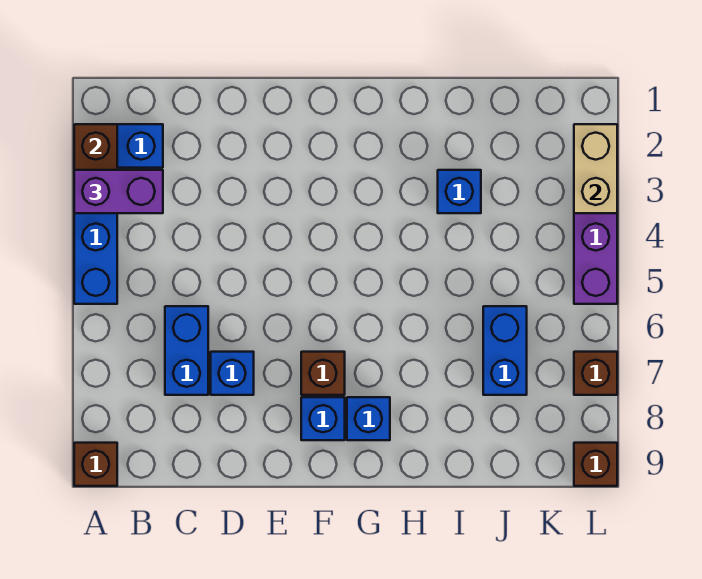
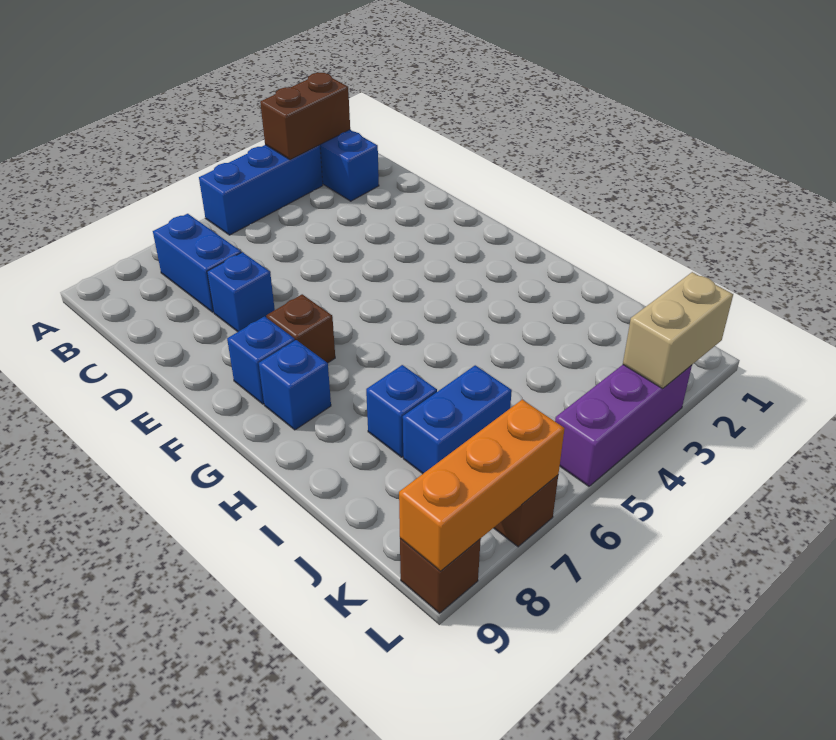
purple brick A3:B3 level 3 -> none
brown brick A9 level 1 -> none
blue brick C6:C7 level 1 -> blue brick B7:C7 level 1
blue brick I3 level 1 -> blue brick I7 level 1
none -> orange brick L7:L9 level 2

